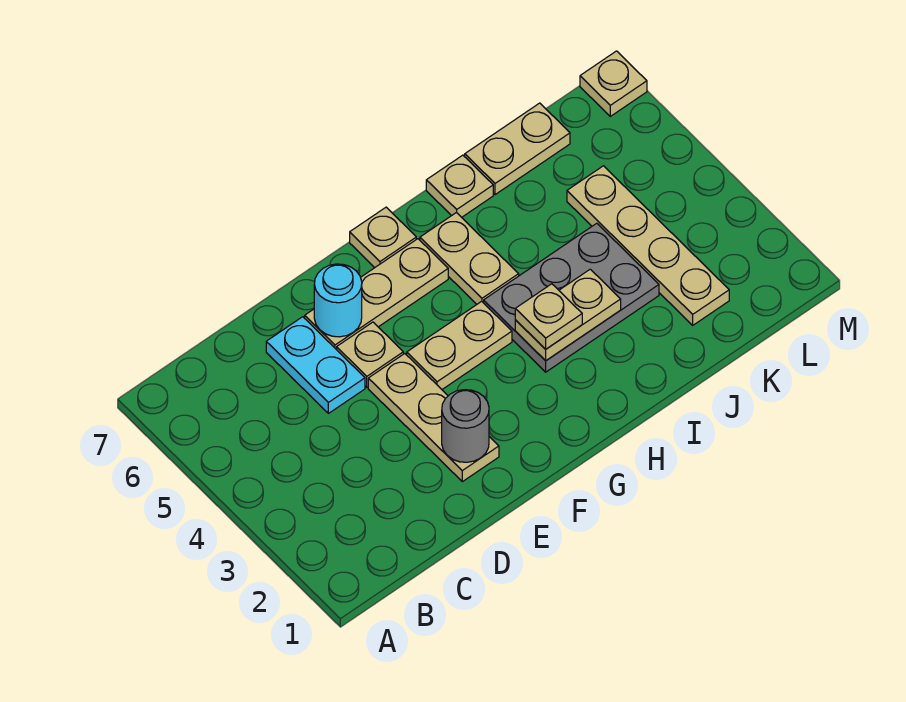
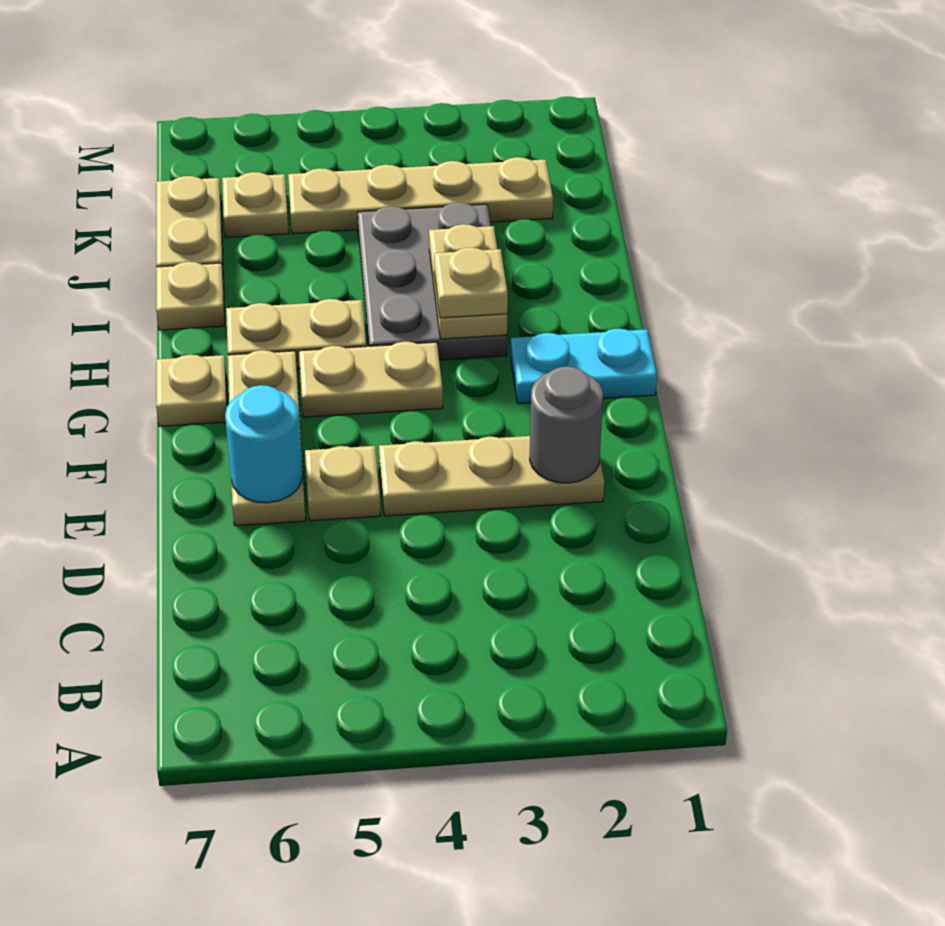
cyan plate D5:D6 level 1 -> cyan plate G1:G2 level 1
tan plate F4:G4 level 1 -> tan plate G4:G5 level 1
tan plate M7 level 1 -> tan plate K6 level 1

